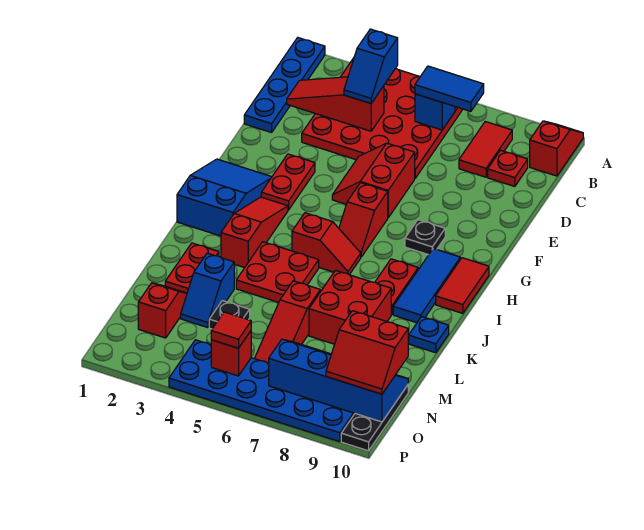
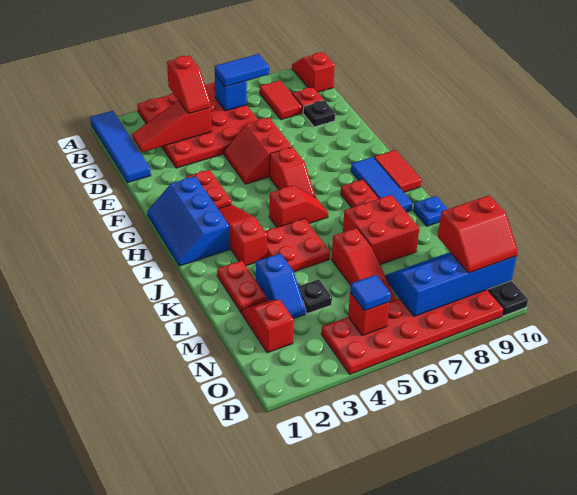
blue plate A1:D1 level 1 -> blue tile A1:D1 level 1
blue slope B4:C4 level 3 top B -> red slope B4:C4 level 3 top B
blue slope G1:I2 level 1 top I -> blue slope G1:I2 level 1 top 2
black plate G8 level 1 -> black plate D9 level 1
blue plate O4:P9 level 1 -> red plate O4:P9 level 1
red tile O5 level 3 -> blue tile O5 level 3

